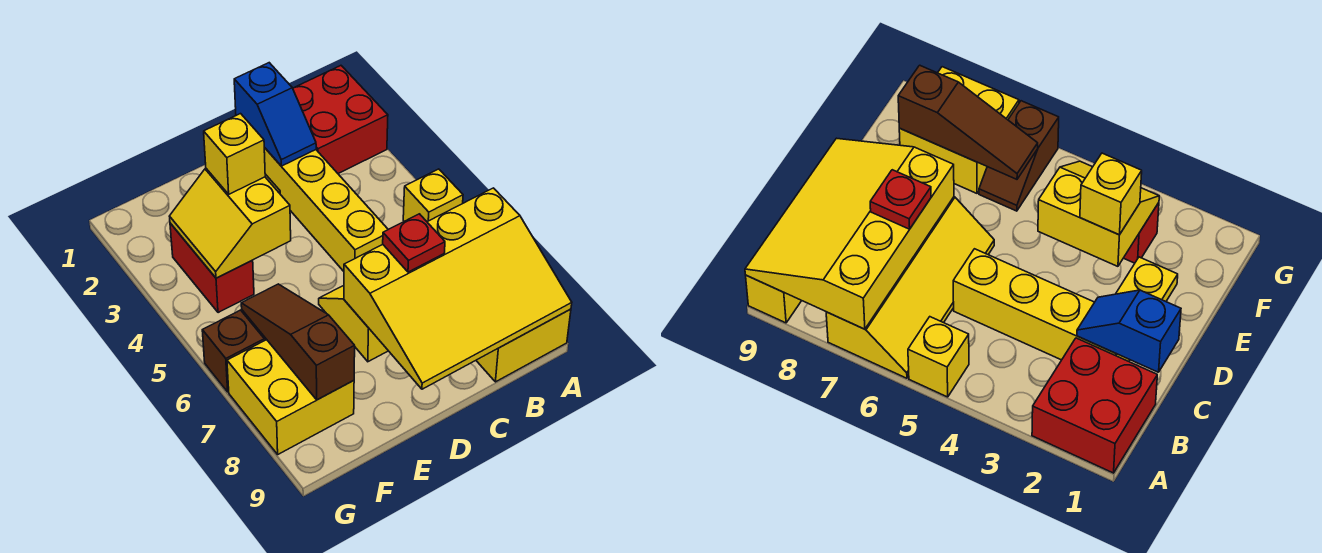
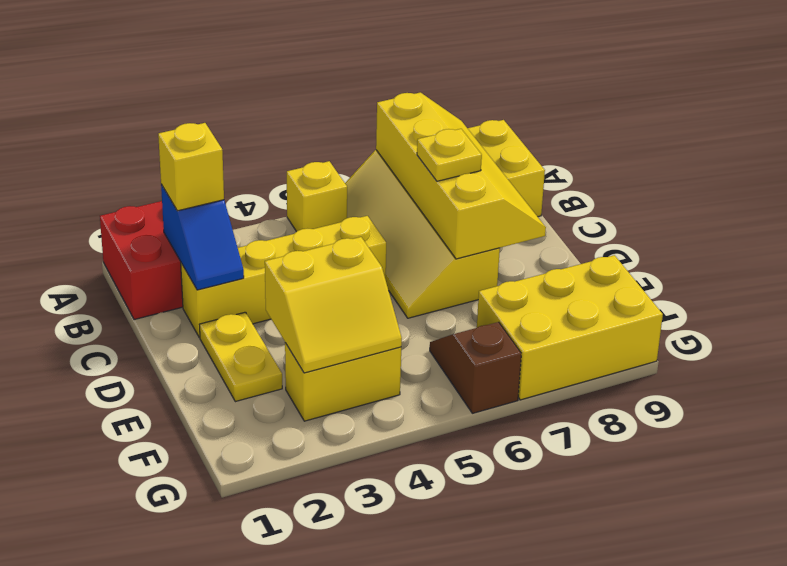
yellow slope A7:D9 level 2 top 7 -> yellow slope A7:D8 level 2 top 7
blue slope C1:C2 level 2 top 1 -> blue slope B2:C2 level 2 top B
red plate C7 level 3 -> yellow plate C7 level 3
yellow brick E3 level 3 -> yellow brick B2 level 3
red brick F3:F4 level 1 -> yellow brick F3:F4 level 1
brown slope F6:F8 level 2 top 8 -> none
yellow brick F7:G8 level 1 -> yellow brick F7:G9 level 1

